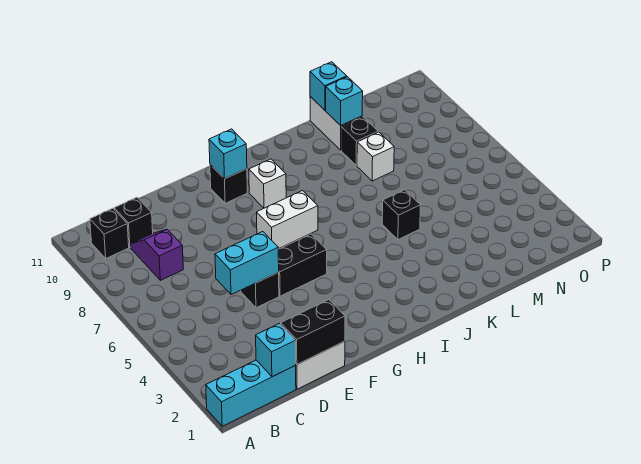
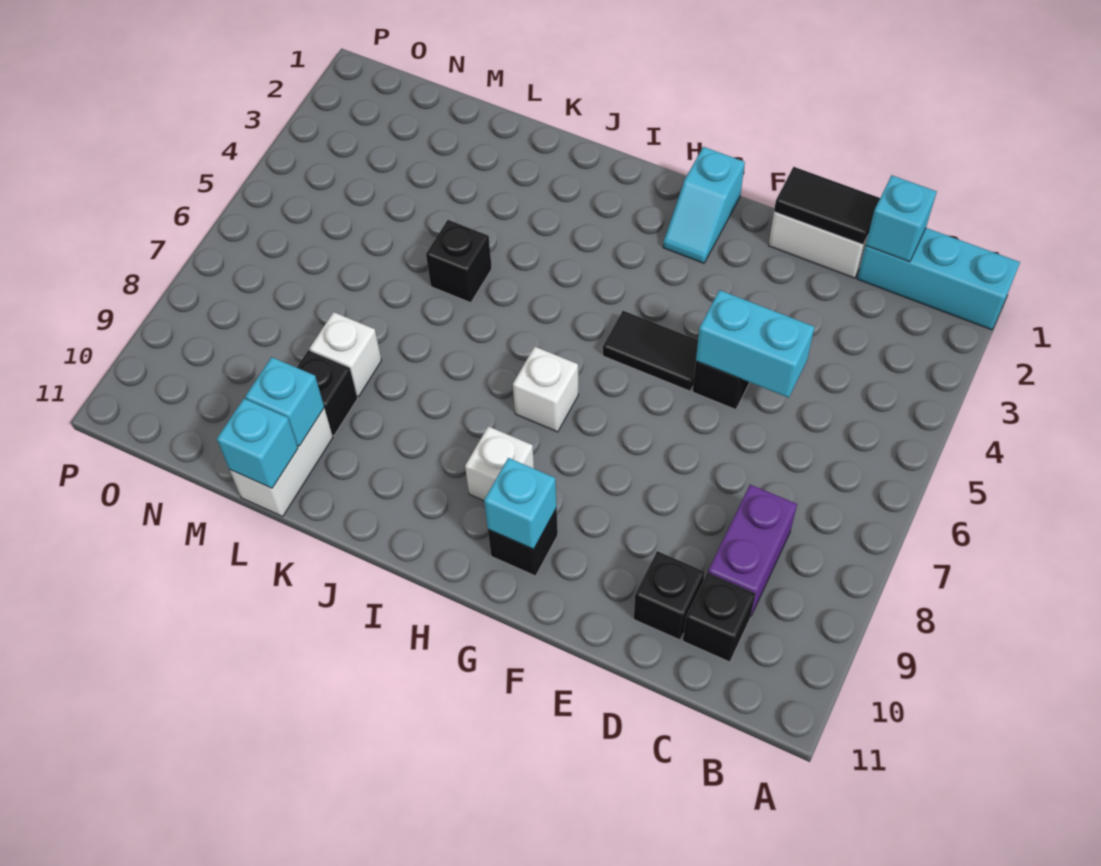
black brick B10 level 1 -> black brick D10 level 1
purple slope C8:C9 level 1 top 8 -> purple brick C8:C9 level 1
black brick D1:E1 level 2 -> black tile D1:E1 level 2
black brick F5:G5 level 1 -> black tile F5:G5 level 1
none -> cyan slope G1:G2 level 1 top 1
white brick G7:H7 level 1 -> white brick H7 level 1

